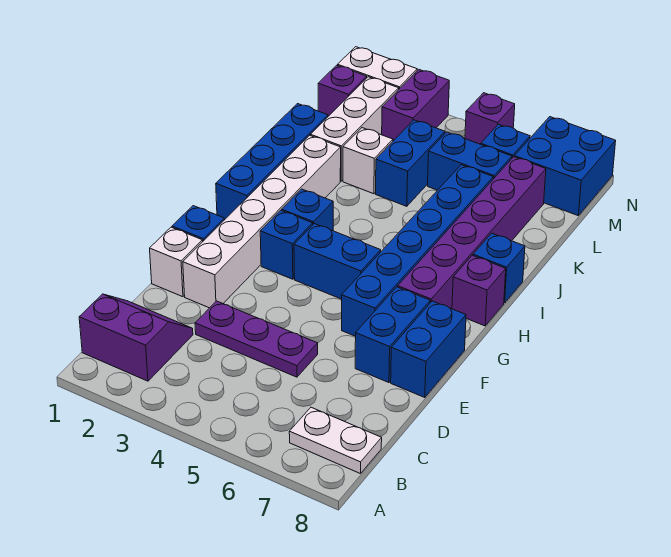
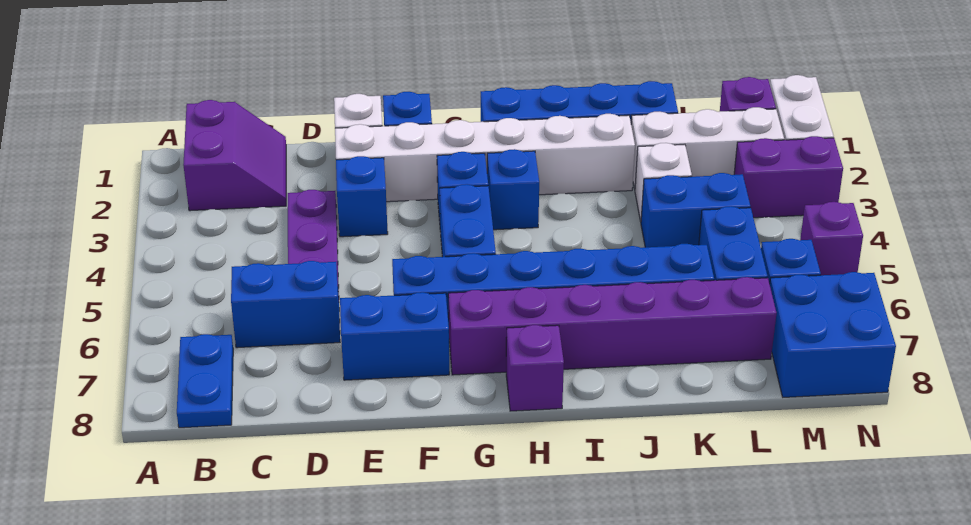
white plate B7:B8 level 1 -> blue plate B7:B8 level 1
blue brick E8:F8 level 1 -> blue brick C6:D6 level 1
blue brick I8 level 1 -> blue brick E3 level 1

